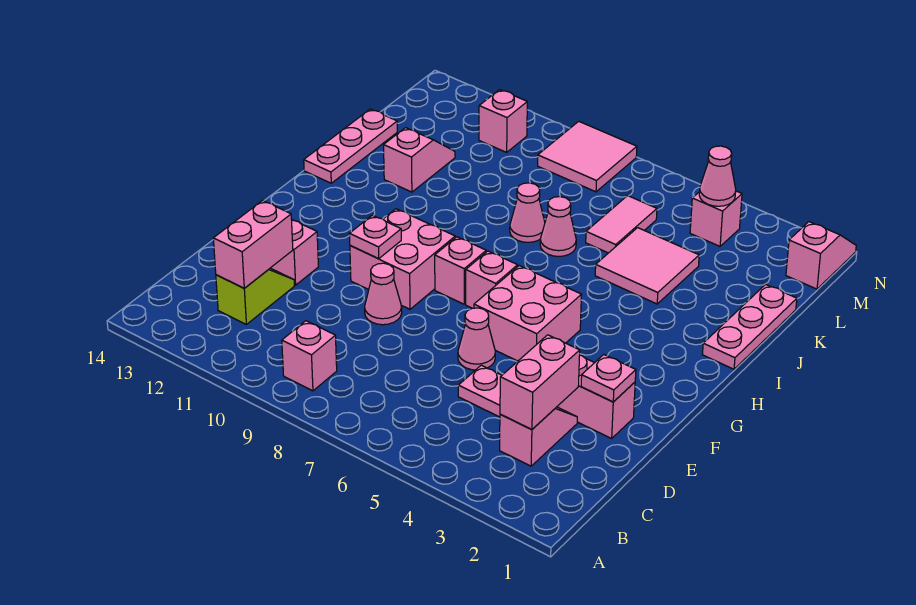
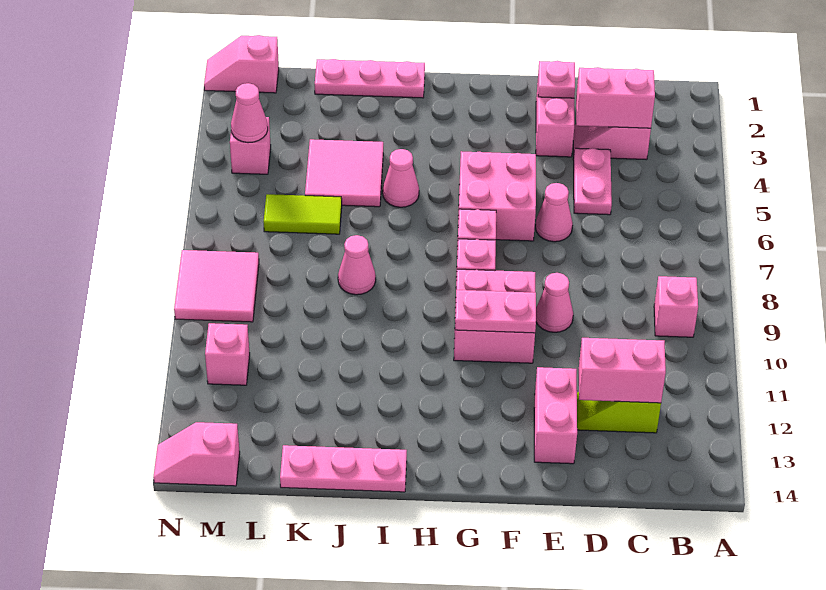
pink plate F10 level 2 -> pink plate F10:G10 level 2
pink cone J7 level 1 -> pink cone I5 level 1
pink slope J12:K12 level 1 top J -> pink slope M14:N14 level 1 top M
pink tile K6:L6 level 1 -> lime tile K6:L6 level 1

